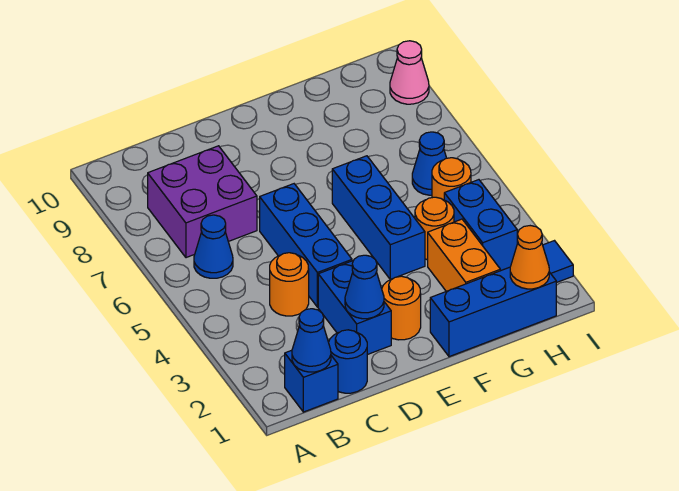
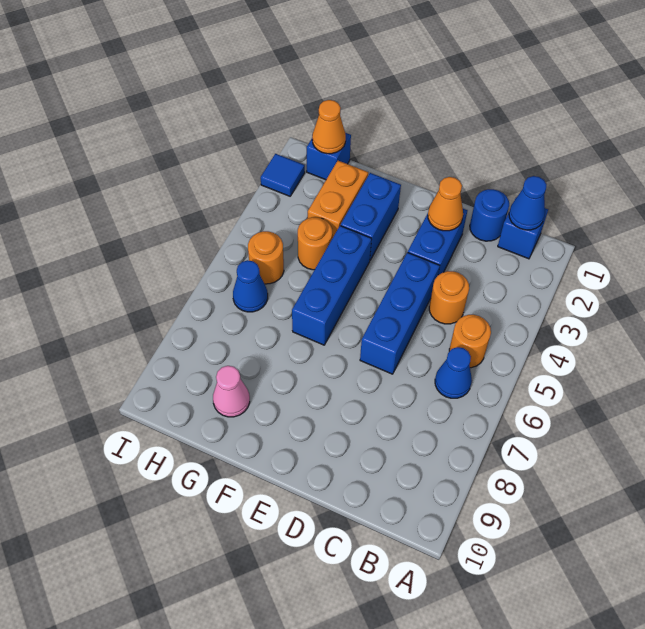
purple brick B7:C8 level 1 -> none
blue cone D2 level 2 -> orange cone D2 level 2
orange round brick E2 level 1 -> orange round brick B5 level 1
blue brick F1:H1 level 1 -> blue brick H1 level 1
blue brick H3:H4 level 1 -> blue brick F2:F3 level 1
pink cone I9 level 1 -> pink cone G9 level 1

